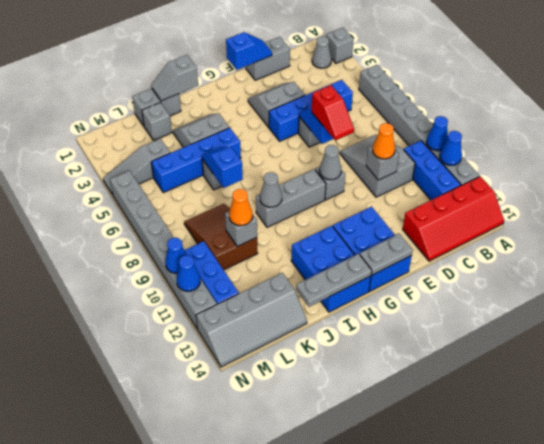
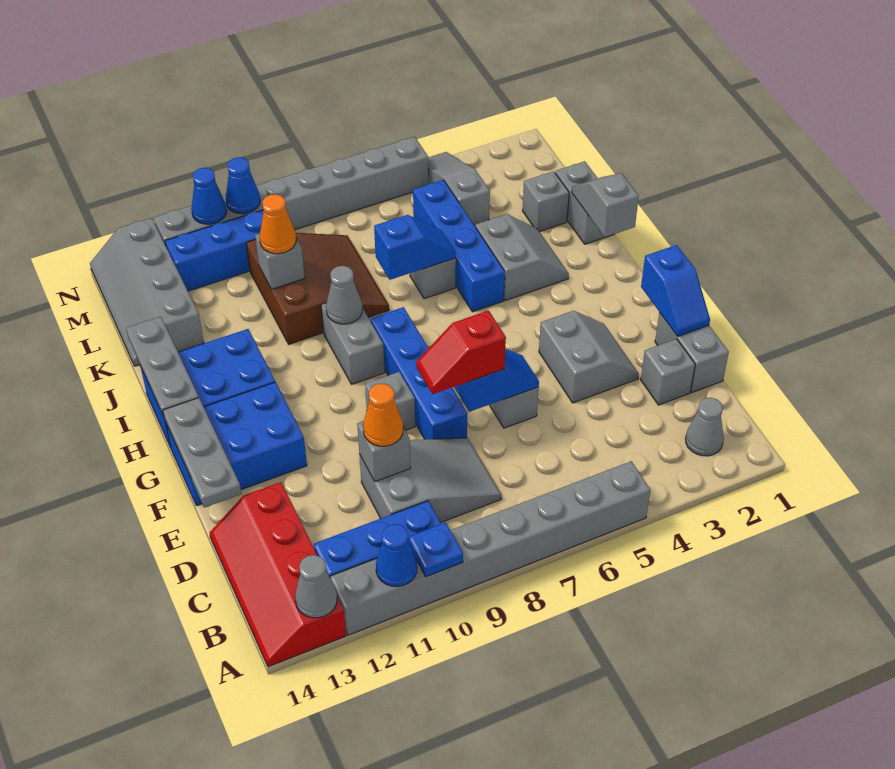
grey brick A2 level 1 -> grey brick D2 level 1
blue cone A10 level 2 -> blue plate A10 level 2
blue brick C5:F5 level 1 -> blue brick E8:H8 level 1
grey cone F9 level 2 -> grey cone A13 level 2
grey plate F14:G14 level 2 -> grey plate E14:G14 level 2
grey brick G9:I9 level 1 -> grey brick H9:I9 level 1
brown slope K8:L10 level 1 top 10 -> brown slope J8:L10 level 1 top 10

